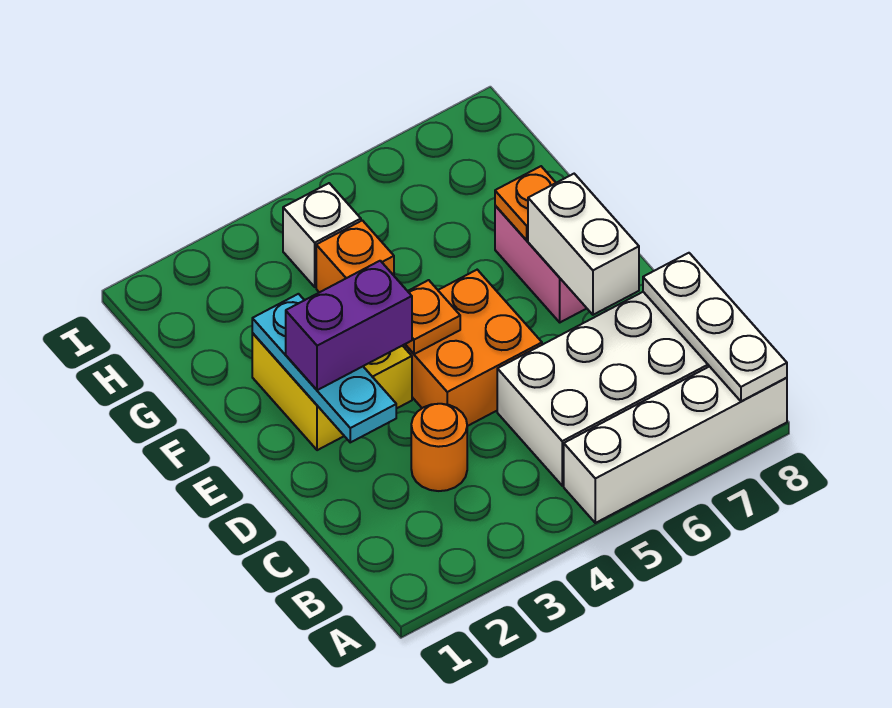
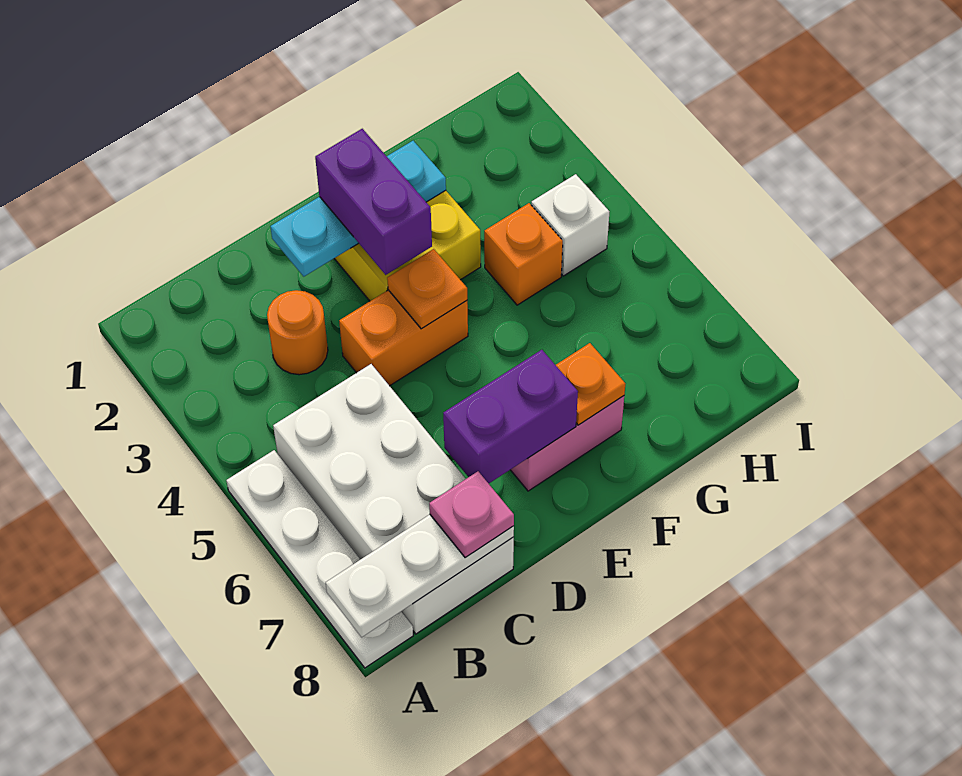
white brick A5:A8 level 1 -> white plate A5:A8 level 1
none -> pink plate C8 level 3
orange brick D4:E5 level 1 -> orange brick D4:E4 level 1
white brick D7:E7 level 2 -> purple brick D7:E7 level 2

